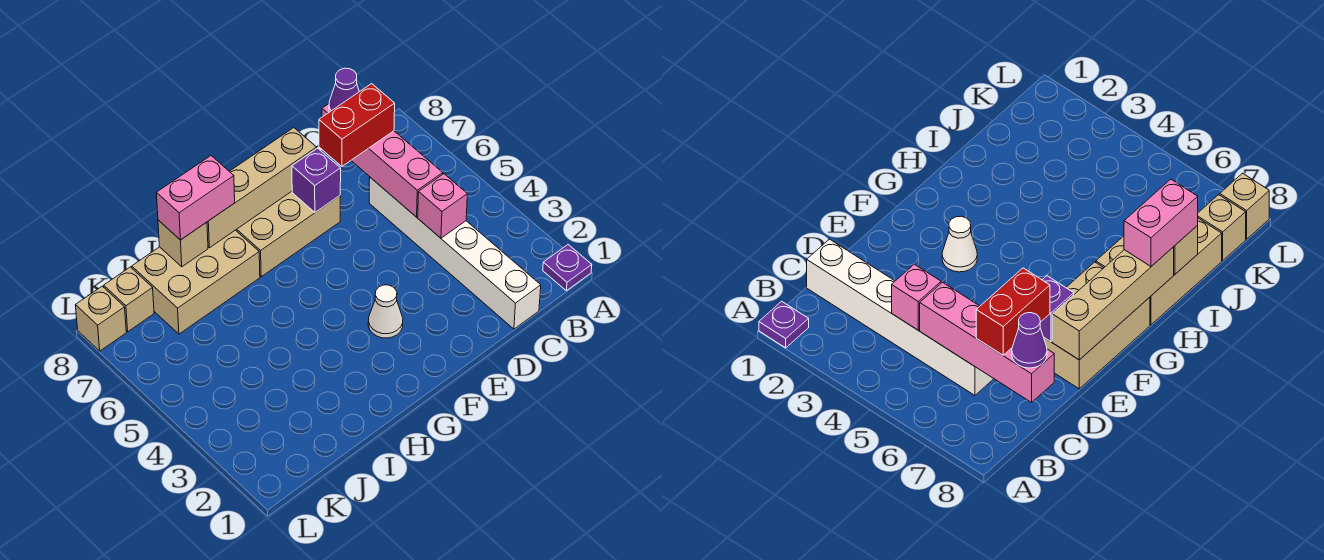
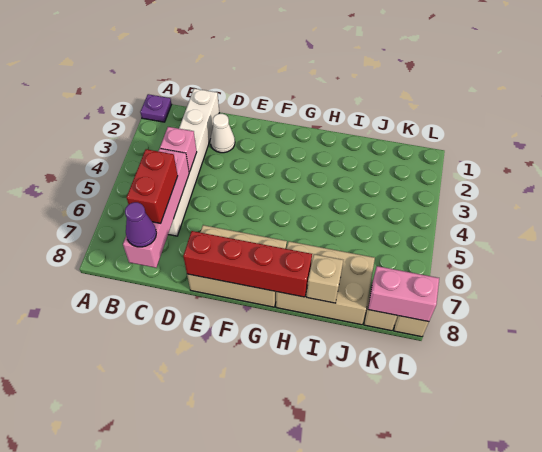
red brick C7:D7 level 3 -> red brick C6:C7 level 3
purple brick E7 level 2 -> none
tan brick E8:H8 level 2 -> red brick E8:H8 level 2
white cone F3 level 1 -> white cone D2 level 1
pink brick H8:I8 level 3 -> pink brick K8:L8 level 2

